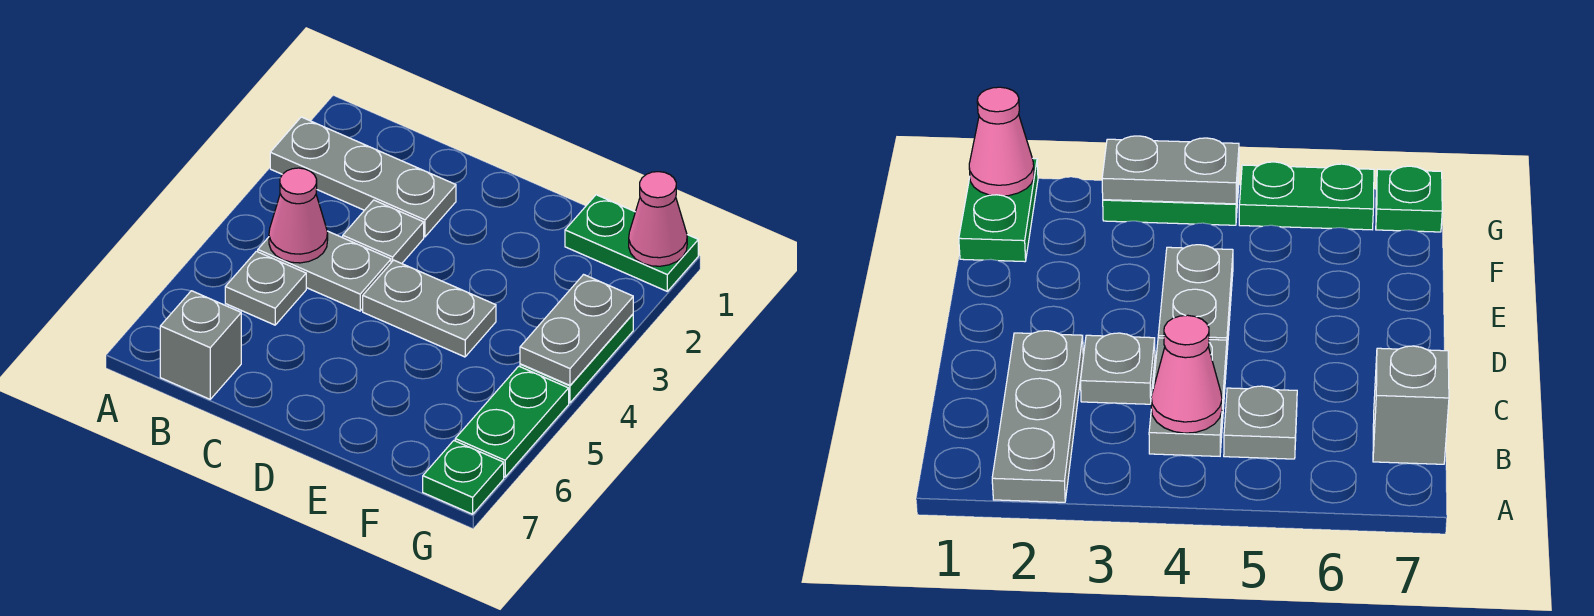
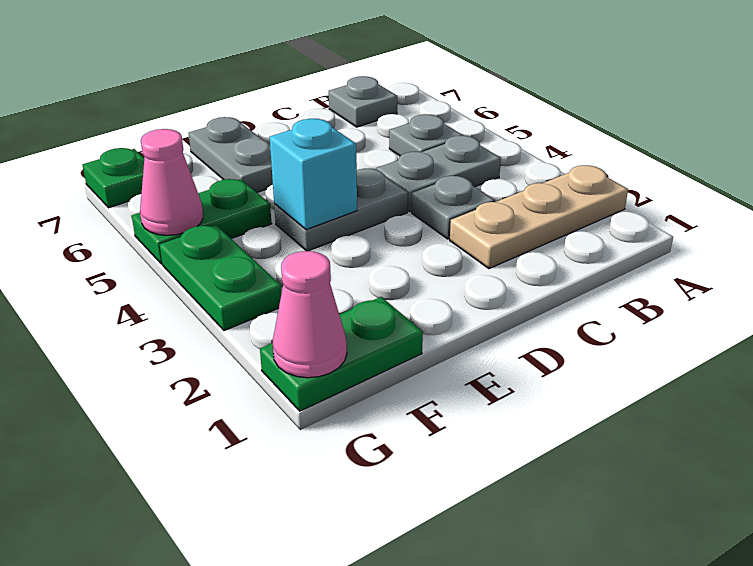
grey plate A2:C2 level 1 -> tan plate A2:C2 level 1
pink cone B4 level 2 -> pink cone G5 level 2
grey brick B7 level 1 -> grey plate B7 level 1
none -> cyan brick E4 level 2
grey plate G3:G4 level 2 -> grey plate E6:E7 level 1
green plate G5:G6 level 1 -> green plate F5:G5 level 1

